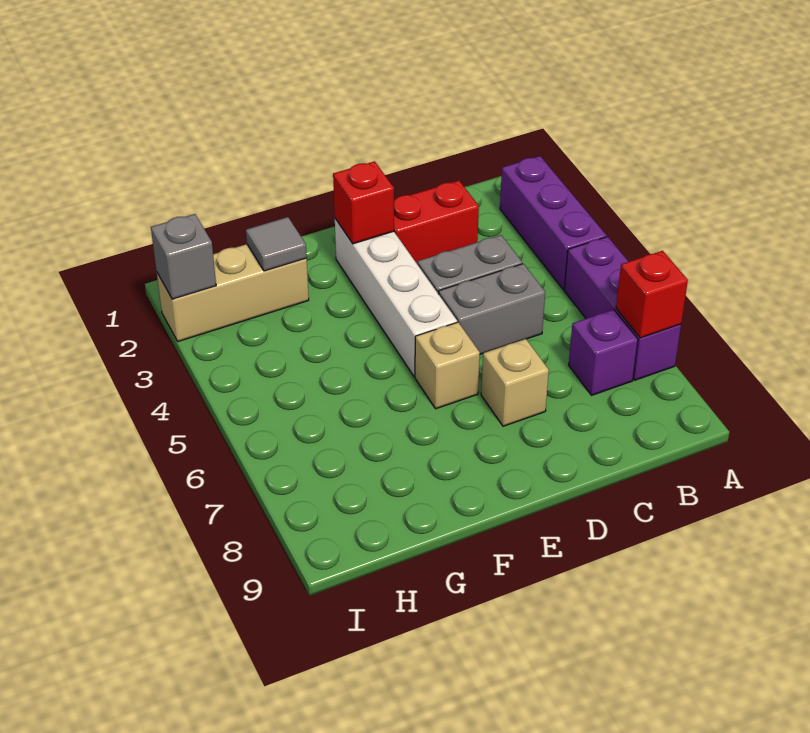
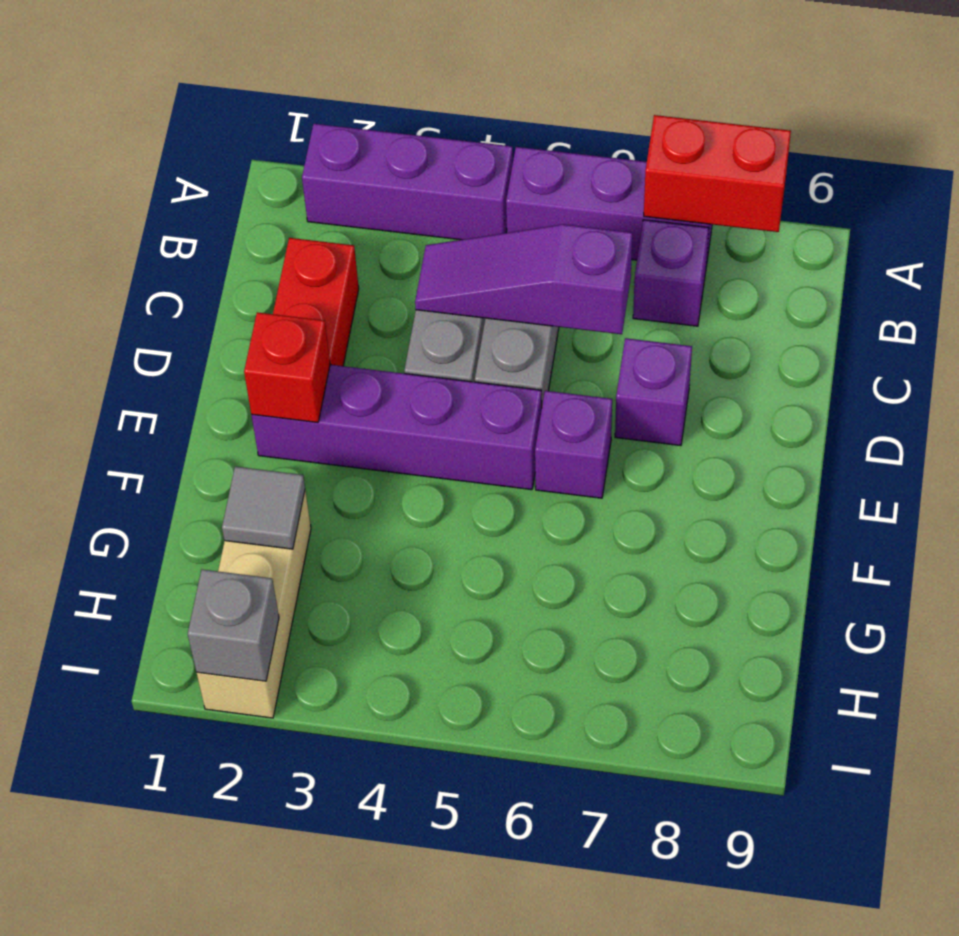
red brick A7 level 2 -> red brick A7:A8 level 2
none -> purple slope C4:C6 level 2 top 6
tan brick D7 level 1 -> purple brick D7 level 1
white brick E2:E5 level 1 -> purple brick E2:E5 level 1
tan brick E6 level 1 -> purple brick E6 level 1

